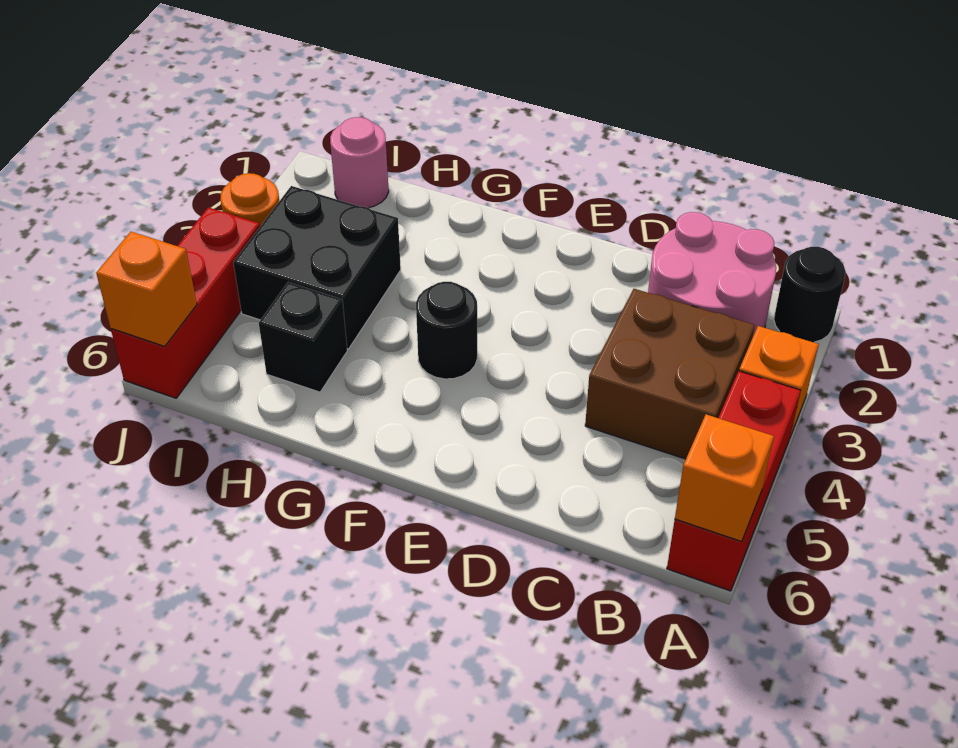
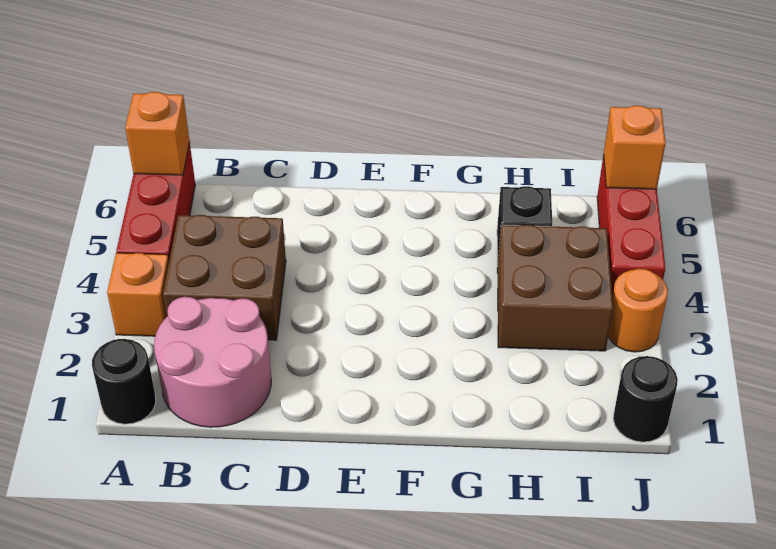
black round brick F4 level 1 -> black round brick J1 level 1
black brick H3:I4 level 1 -> brown brick H3:I4 level 1
pink round brick I1 level 1 -> none

